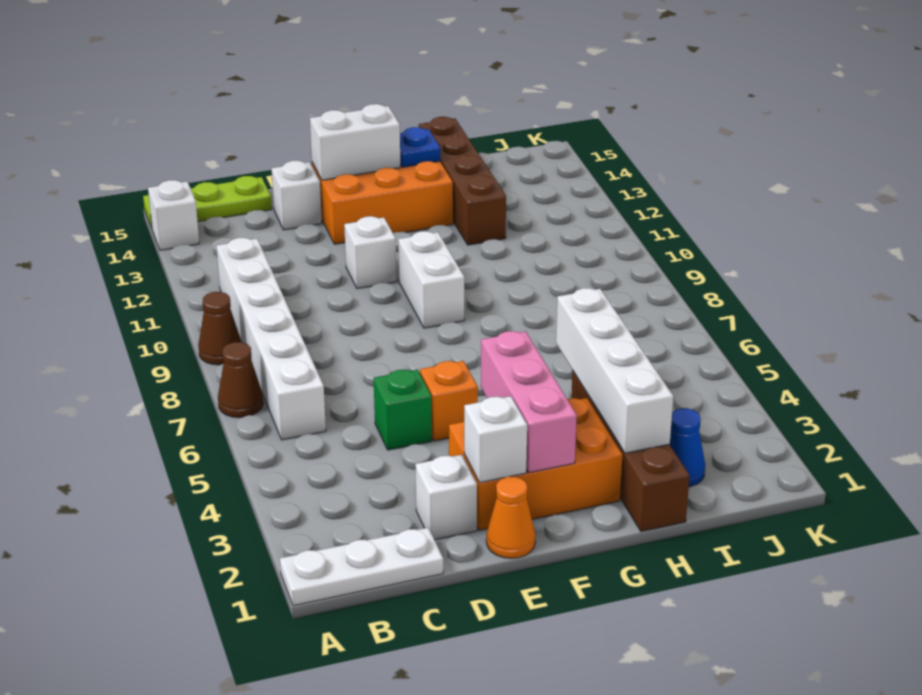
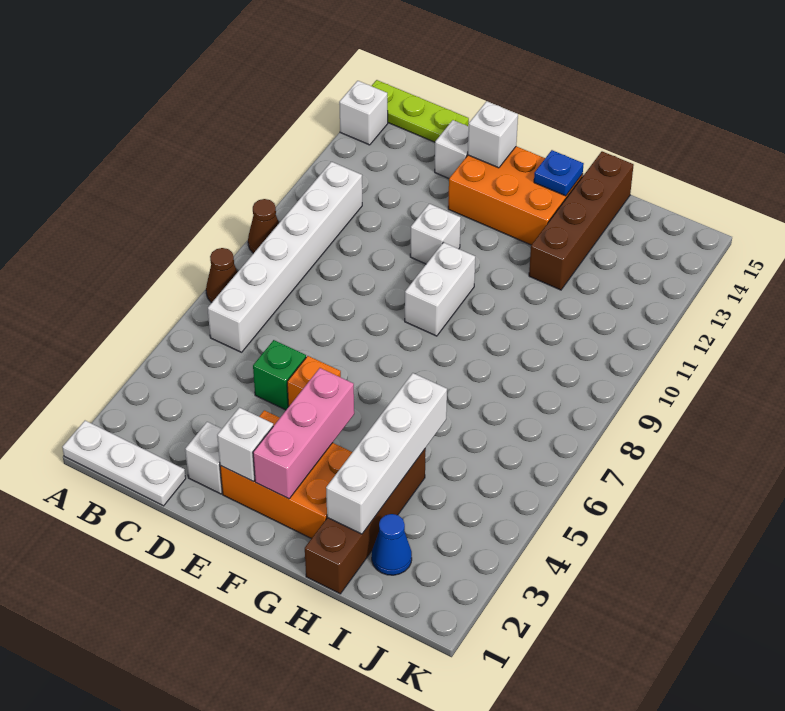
orange cone E1 level 1 -> none
white brick E14:F14 level 2 -> white brick E14 level 2

